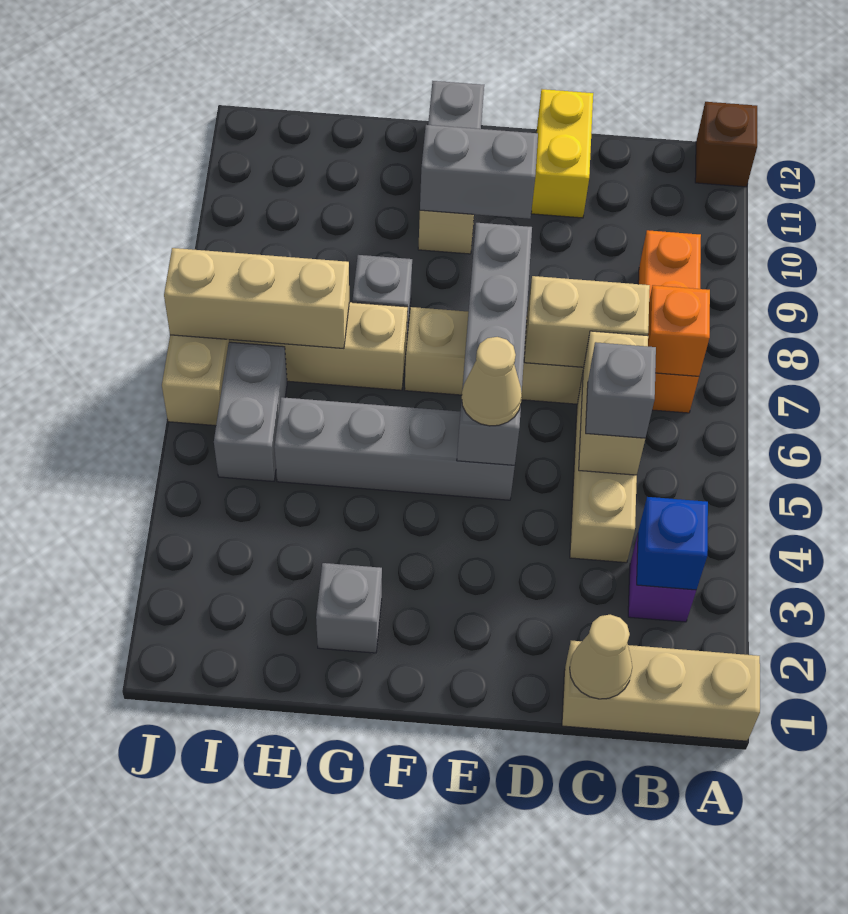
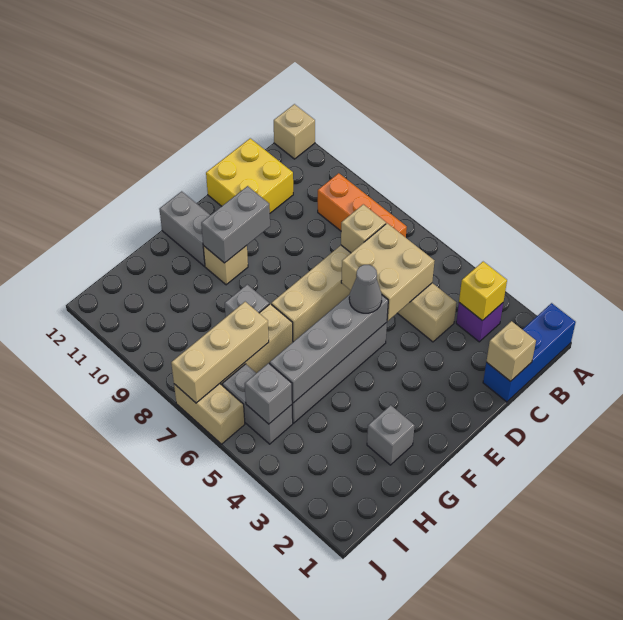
tan brick A1:C1 level 1 -> blue brick A1:C1 level 1
brown brick A12 level 1 -> tan brick A12 level 1
blue brick B3 level 2 -> yellow brick B3 level 2
orange brick B7 level 2 -> none
tan cone C1 level 2 -> tan brick C1 level 2
tan brick C5:C6 level 2 -> tan brick C5:D6 level 2
grey brick C5 level 3 -> grey brick I5 level 2
tan brick C7:D7 level 2 -> tan brick C7 level 2
yellow brick D11:D12 level 1 -> yellow brick C11:D12 level 1
grey brick E5:E8 level 2 -> grey brick E5:H5 level 2
tan cone E5 level 3 -> grey cone E5 level 3

